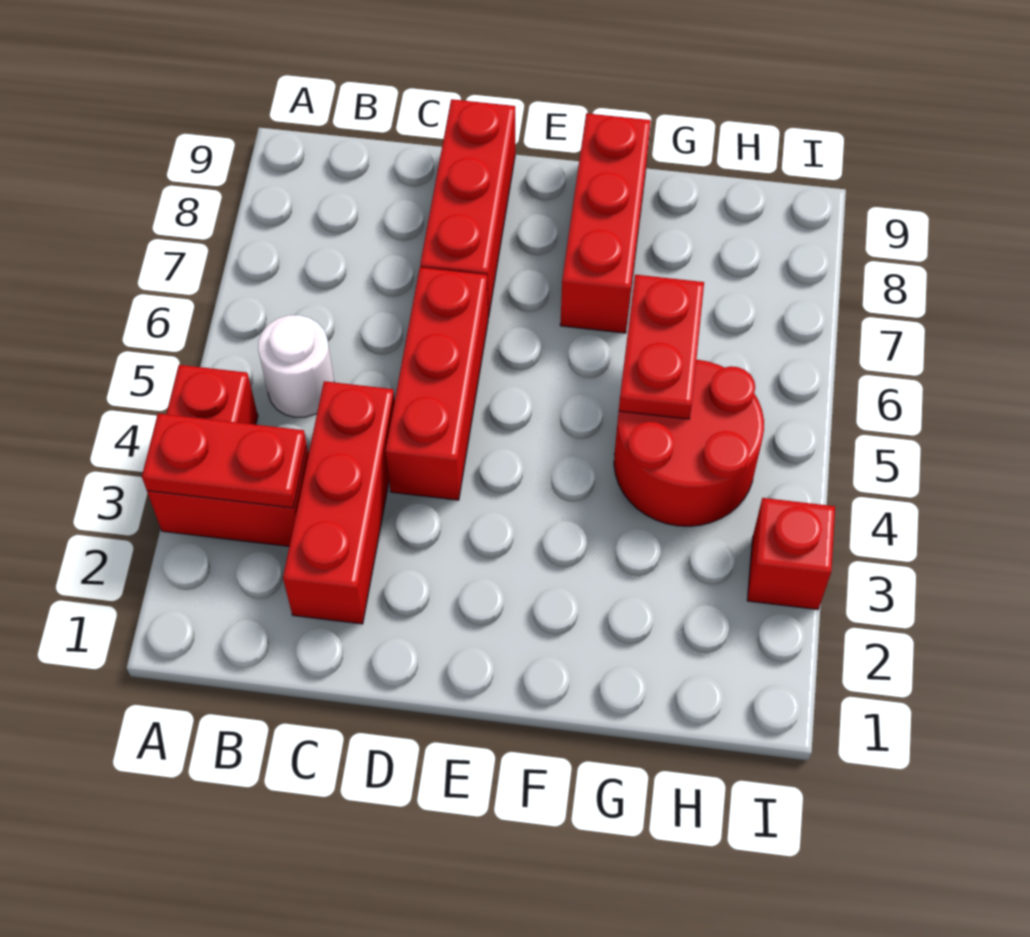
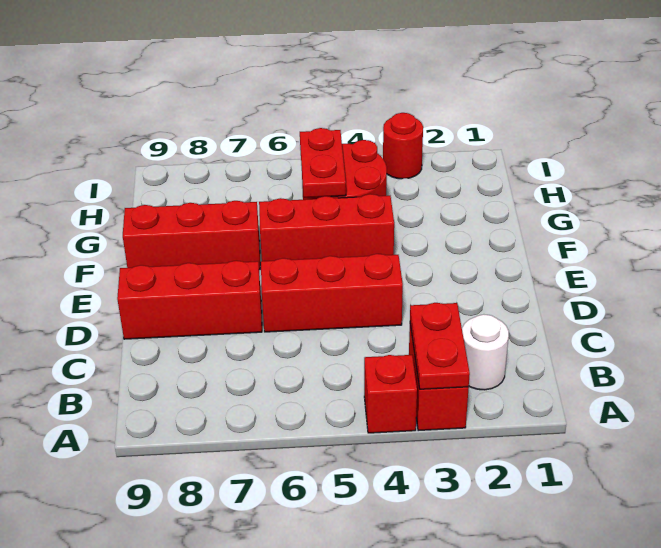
white round brick B5 level 1 -> white round brick B2 level 1
red brick C2:C4 level 1 -> red brick F4:F6 level 1
red plate G5:G6 level 2 -> red plate G5:H5 level 2
red brick I3 level 1 -> red round brick I3 level 1

